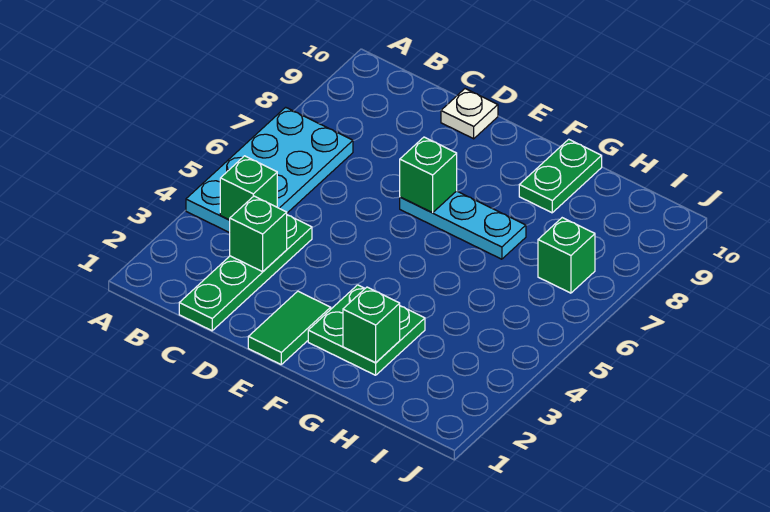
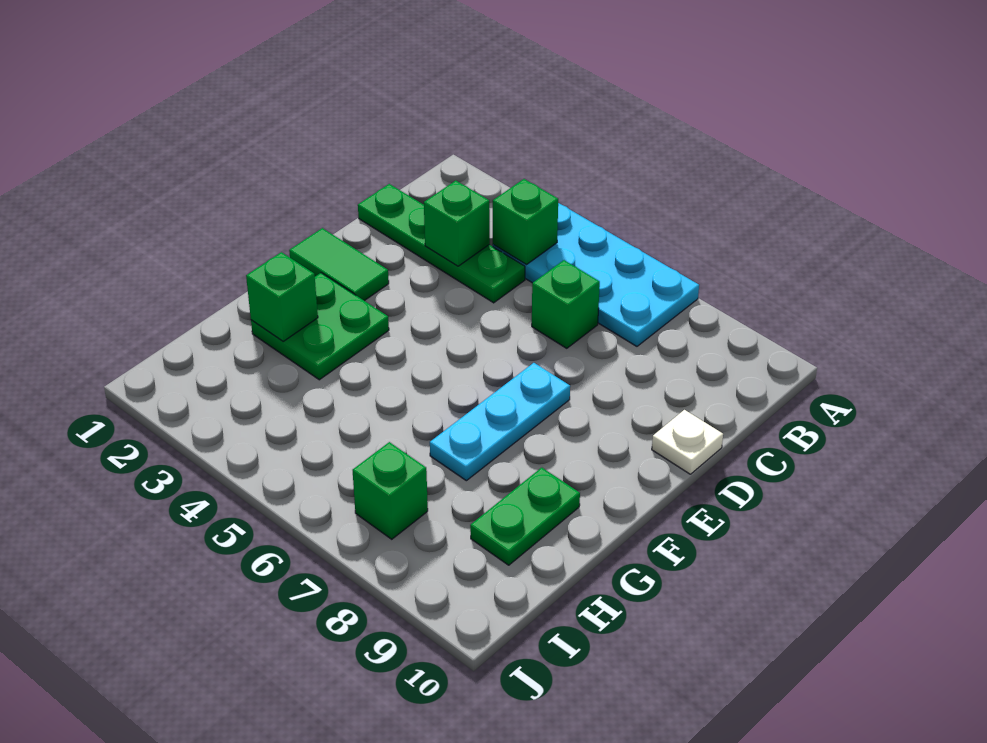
green brick E7 level 2 -> green brick C6 level 1
green plate G9:G10 level 1 -> green plate G9:H9 level 1

